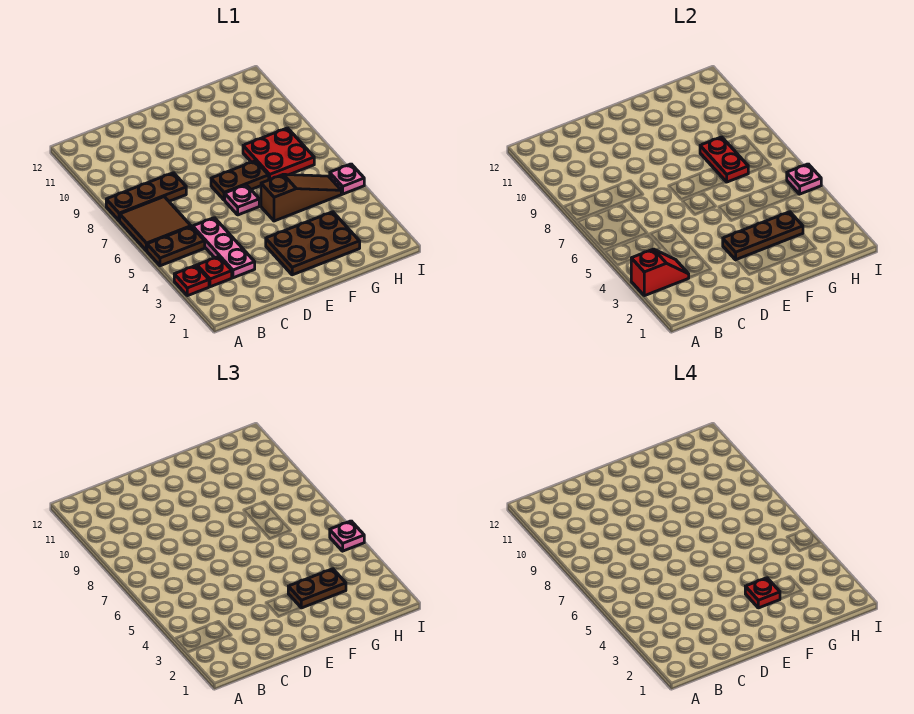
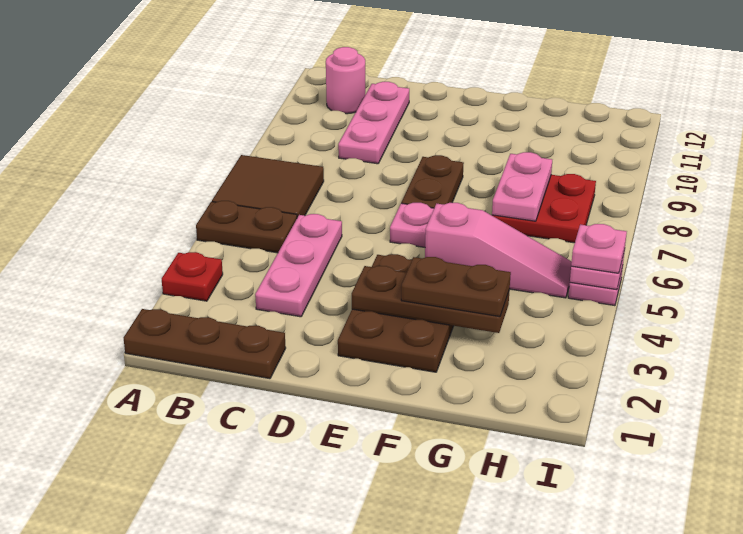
red slope A3:B3 level 2 top A -> none
brown plate A8:C8 level 1 -> brown plate A1:C1 level 1
red plate B3 level 1 -> none
none -> pink round brick B11 level 1
none -> pink plate C9:C11 level 1
brown plate E2:G3 level 1 -> brown plate E2:F4 level 1
brown plate E7:F7 level 1 -> brown plate E7:E8 level 1
red plate F3 level 4 -> none
brown slope F5:H5 level 1 top F -> pink slope F5:H5 level 1 top F
red plate G7:G8 level 2 -> pink plate G7:G8 level 2

